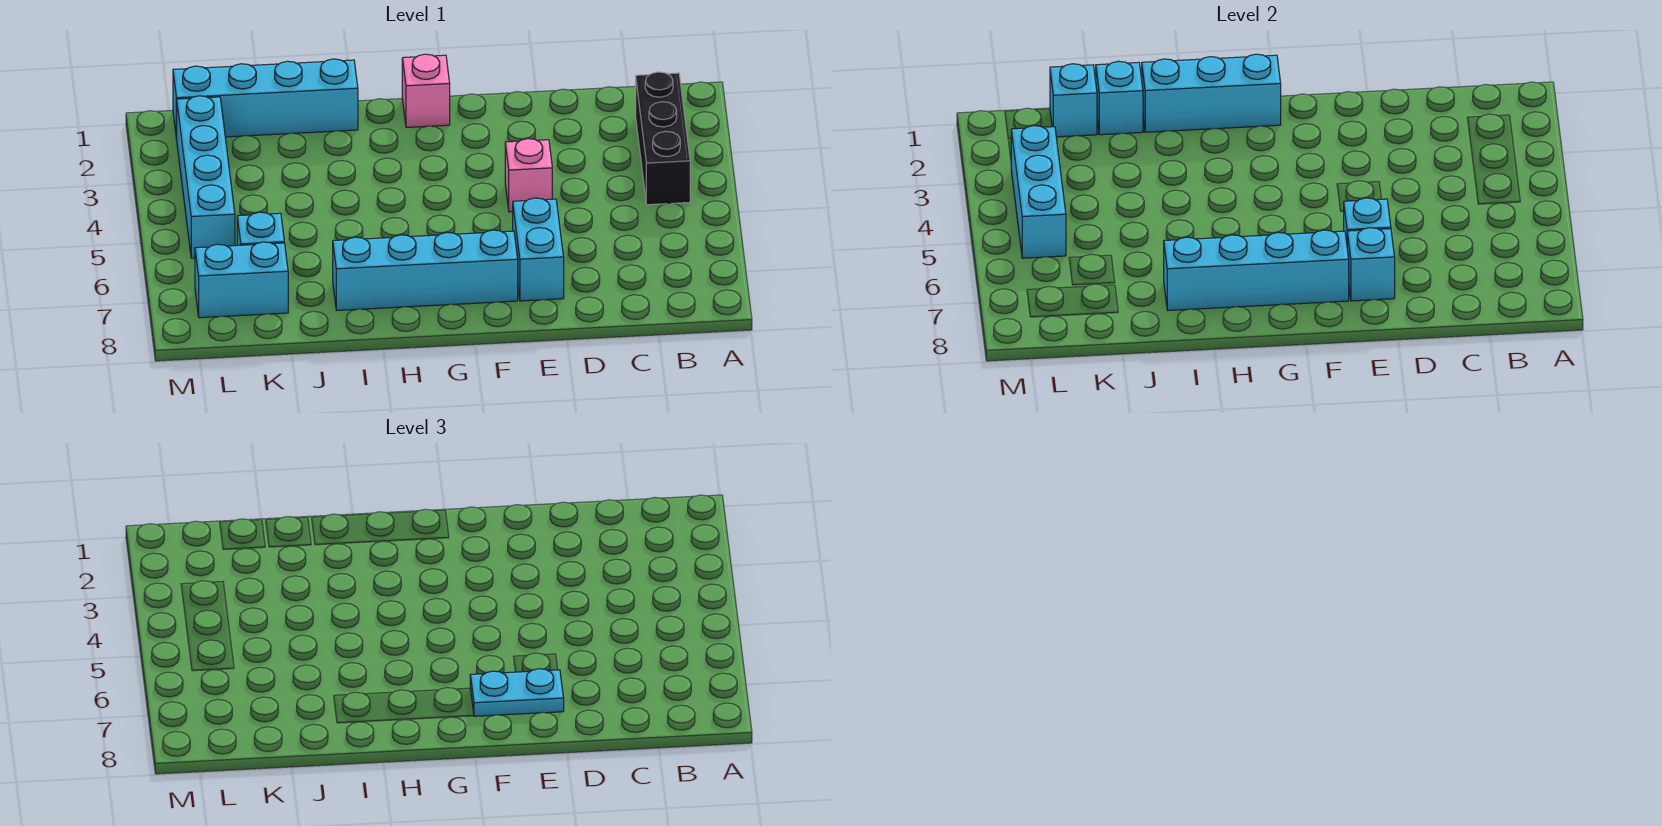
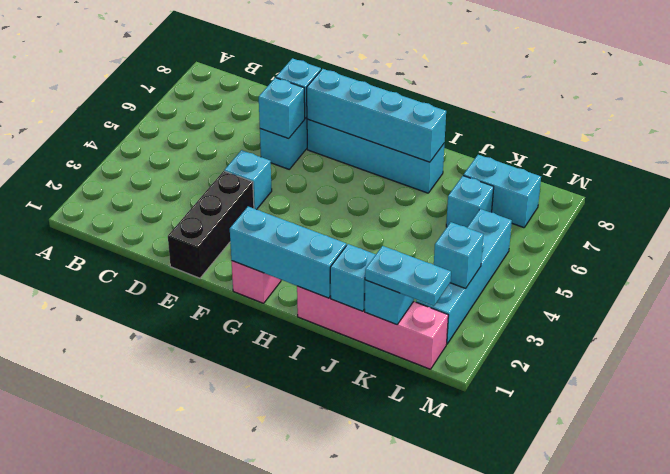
black brick B2:B4 level 1 -> black brick E1:E3 level 1
pink brick E4 level 1 -> cyan brick E4 level 1
cyan plate E7:F7 level 3 -> cyan plate K1:L1 level 3
cyan brick I1:L1 level 1 -> pink brick I1:L1 level 1
cyan brick L3:L5 level 2 -> cyan brick L3 level 2

